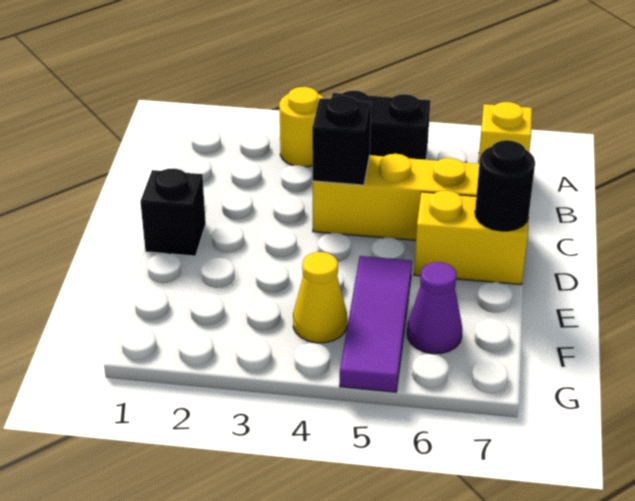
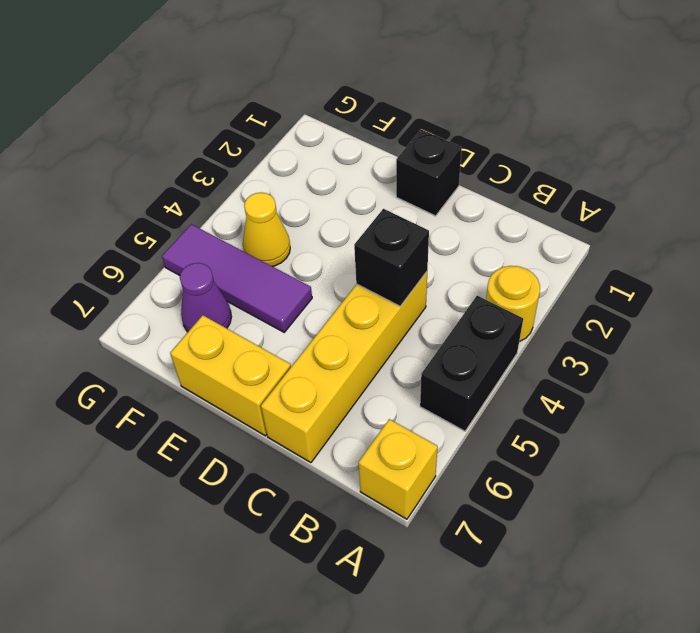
yellow brick D6:D7 level 1 -> yellow brick D7:E7 level 1
black round brick D7 level 2 -> none

